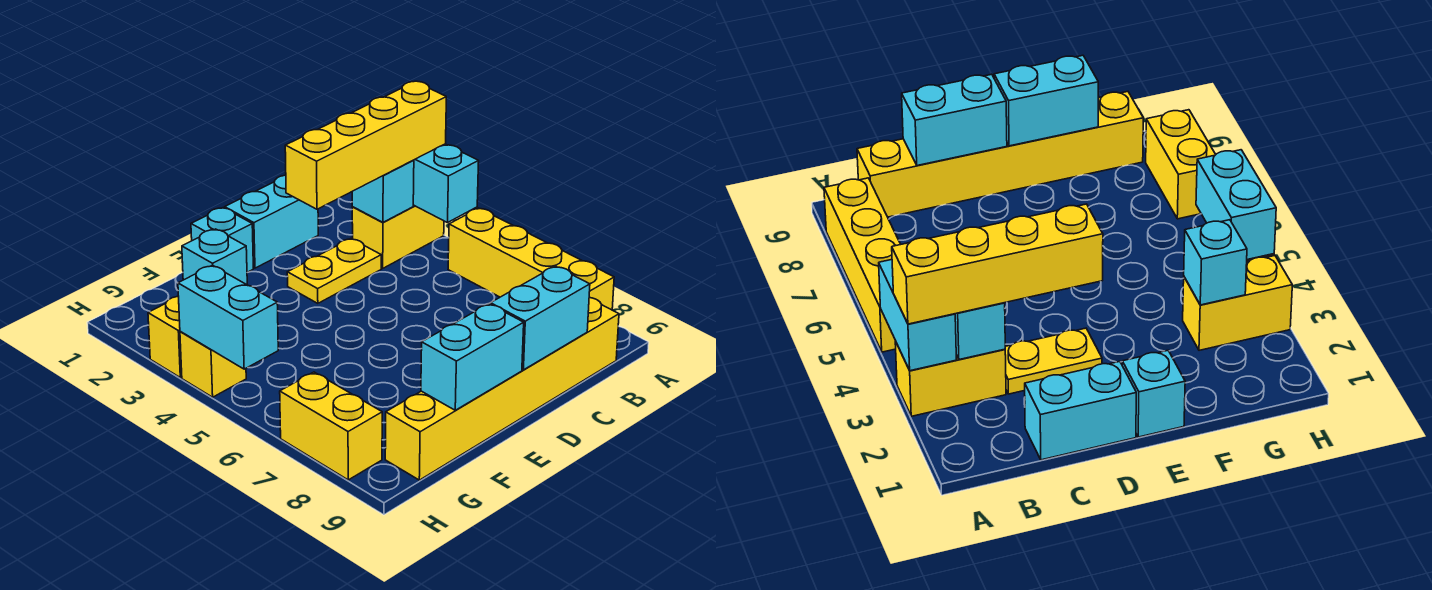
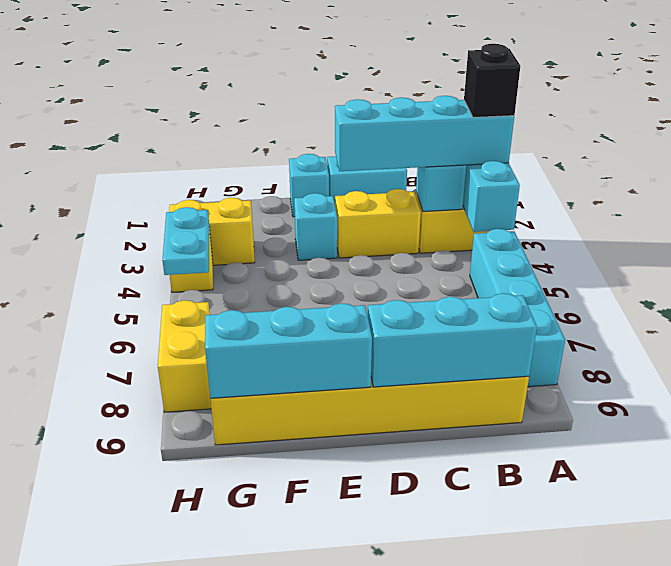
yellow brick A3:D3 level 3 -> cyan brick A3:D3 level 3
none -> black brick A3 level 4
yellow brick A5:A8 level 1 -> cyan brick A5:A8 level 1
yellow plate C3:D3 level 1 -> yellow brick C3:D3 level 1
cyan brick C9:D9 level 2 -> cyan brick B9:D9 level 2
cyan brick E9:F9 level 2 -> cyan brick E9:G9 level 2
cyan brick G3 level 2 -> cyan brick E3 level 1
cyan brick H4:H5 level 2 -> cyan plate H4:H5 level 2

